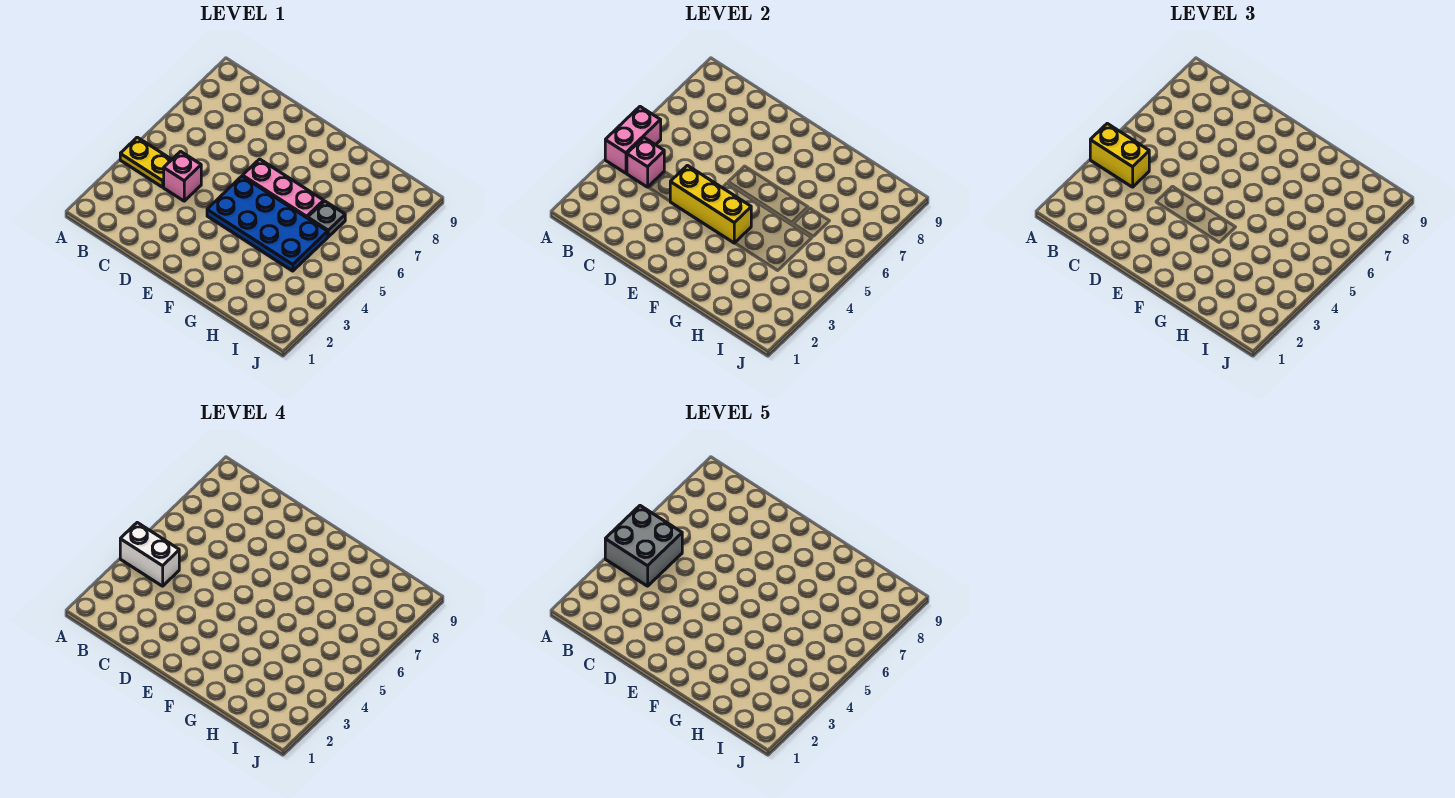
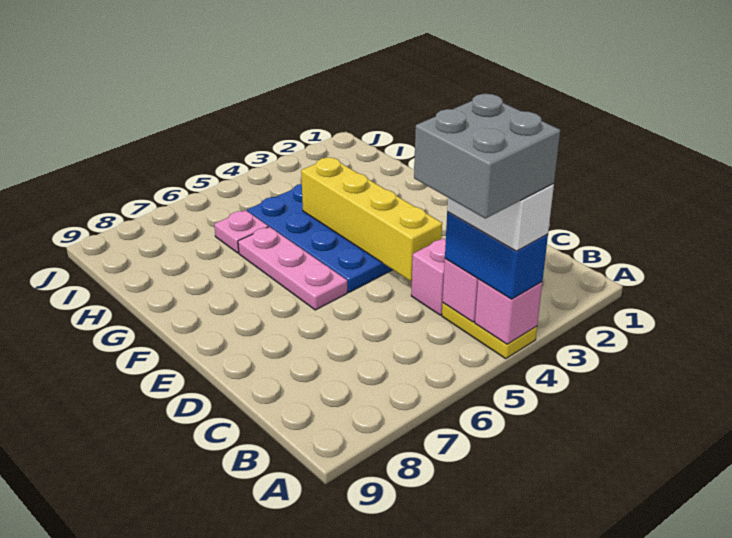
pink brick A4:A5 level 2 -> pink brick A4 level 2
yellow brick A4:B4 level 3 -> blue brick A4:B4 level 3
yellow brick D4:F4 level 2 -> yellow brick D4:G4 level 2
grey plate H6 level 1 -> pink plate H6 level 1

